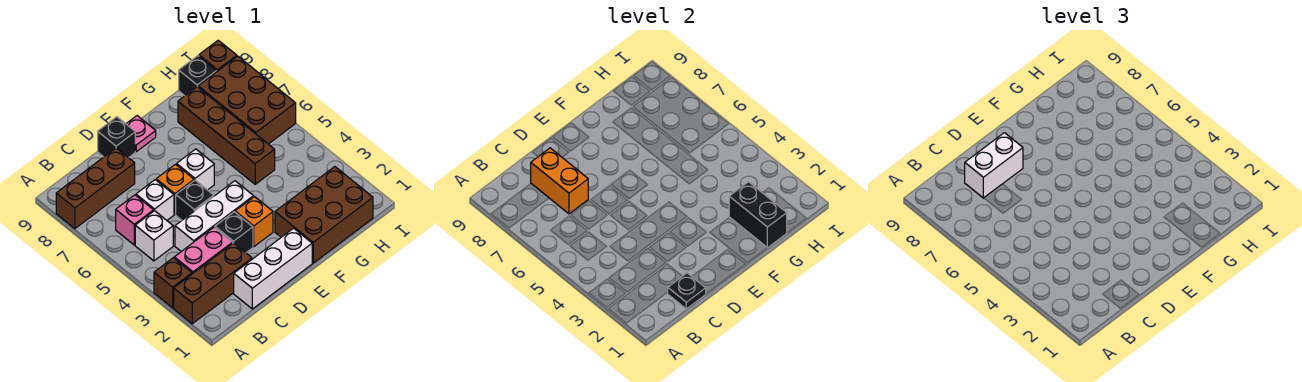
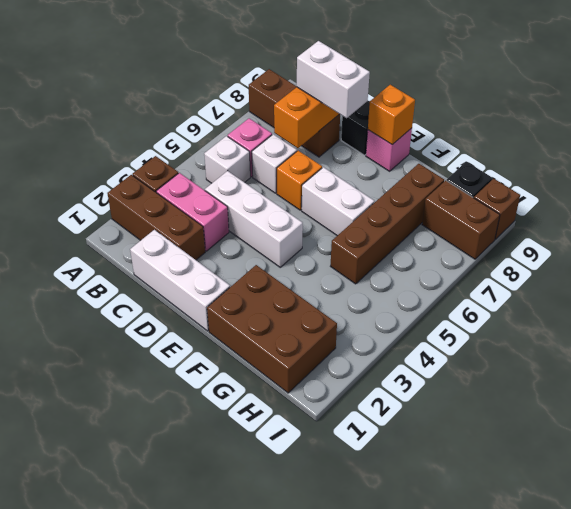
black plate C1 level 2 -> none
black brick D3 level 1 -> none
black brick D5 level 1 -> none
orange brick E3 level 1 -> orange brick E9 level 2
white brick E6 level 1 -> white brick E6:F6 level 1
pink plate E9 level 1 -> pink brick E9 level 1
black brick G1:G2 level 2 -> none
brown brick H6:I8 level 1 -> brown brick H8:I8 level 1

